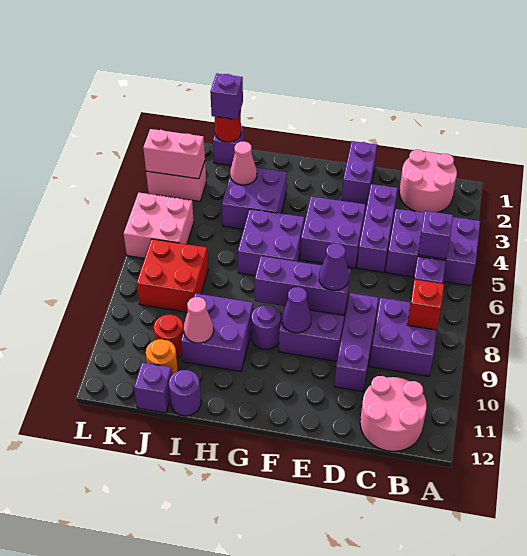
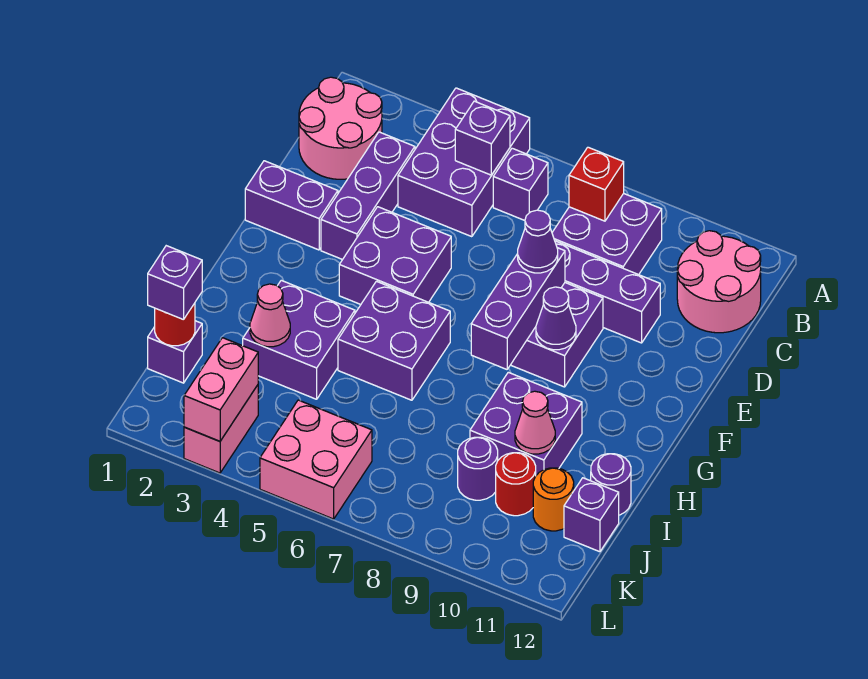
purple brick D3:D5 level 1 -> purple brick C3:E3 level 1
purple round brick G9 level 1 -> purple round brick J9 level 1
red brick J7:K8 level 1 -> none

